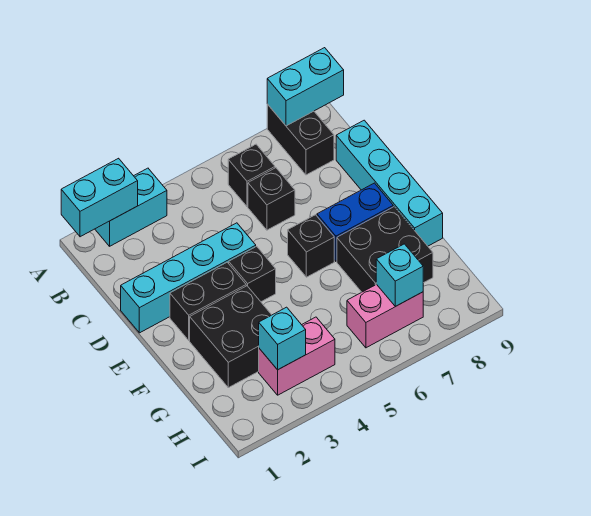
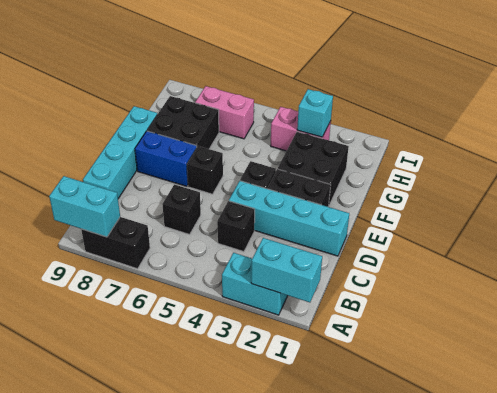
black brick A8:B8 level 1 -> black brick A7:A8 level 1
black brick B6 level 1 -> black brick C4 level 1
cyan brick H7 level 2 -> none

